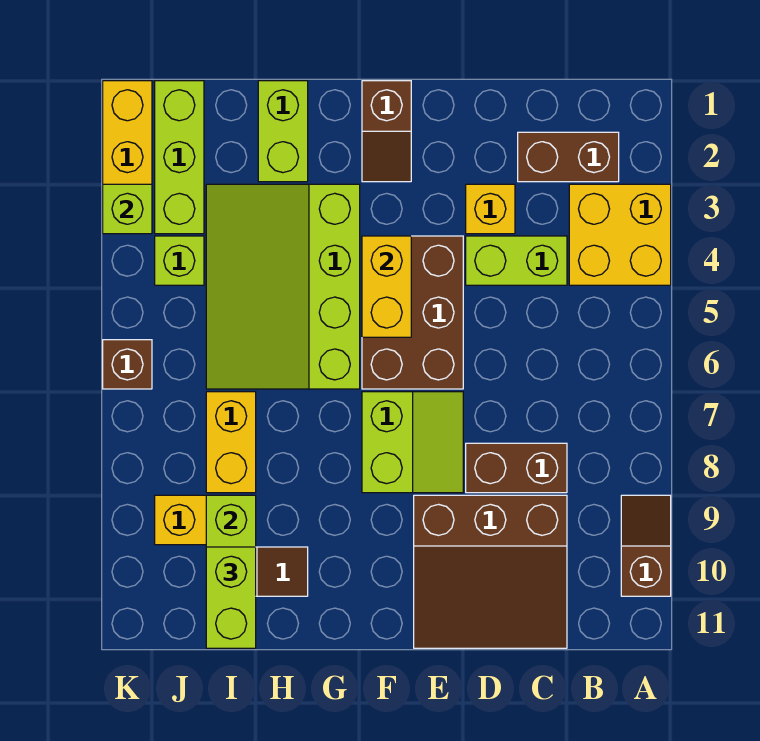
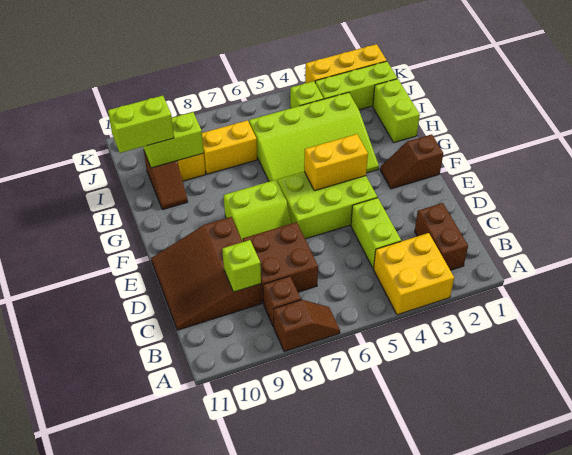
brown slope A9:A10 level 1 top 10 -> brown slope A7:A8 level 1 top 8
brown brick C8:D8 level 1 -> brown brick C7:D8 level 1
yellow brick D3 level 1 -> none
brown brick E4:F6 level 1 -> lime brick E4:F6 level 1
lime slope G3:I6 level 1 top G -> lime slope G3:I6 level 1 top I
lime brick H1:H2 level 1 -> lime brick H1:I1 level 1
lime brick K3 level 2 -> lime brick C9 level 2
brown brick K6 level 1 -> brown brick B8 level 1

